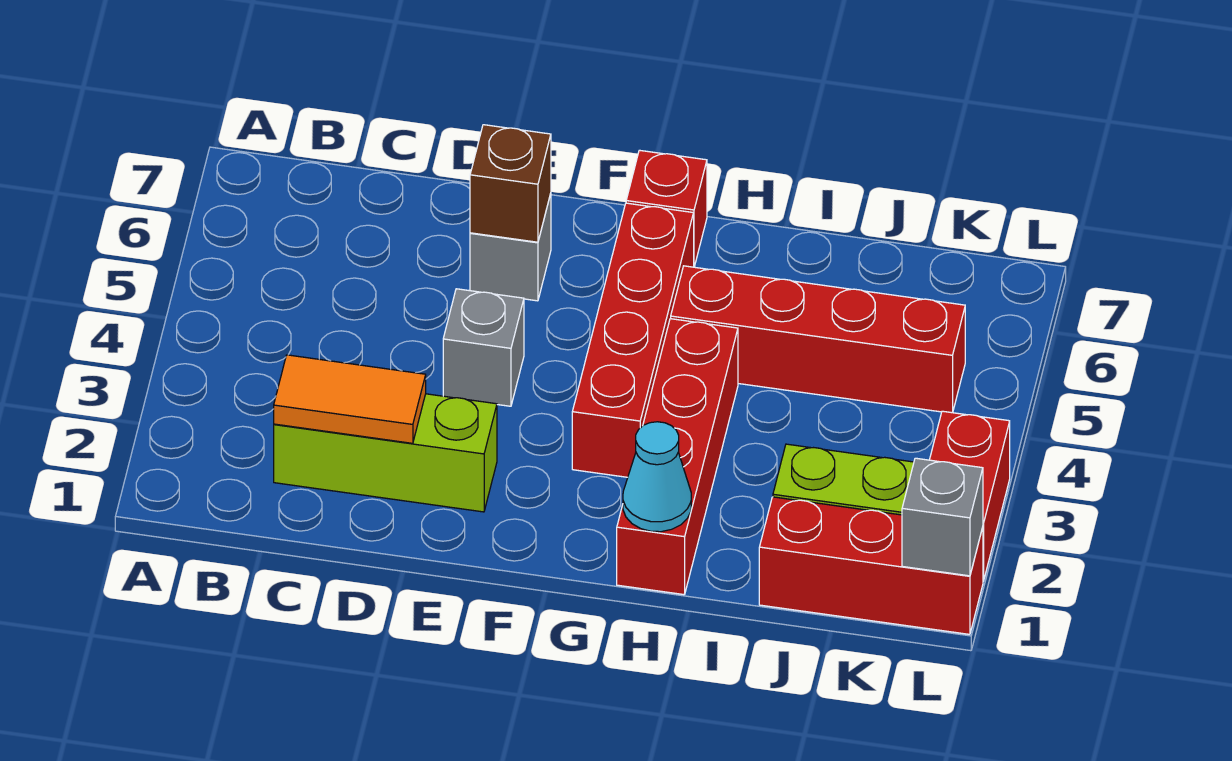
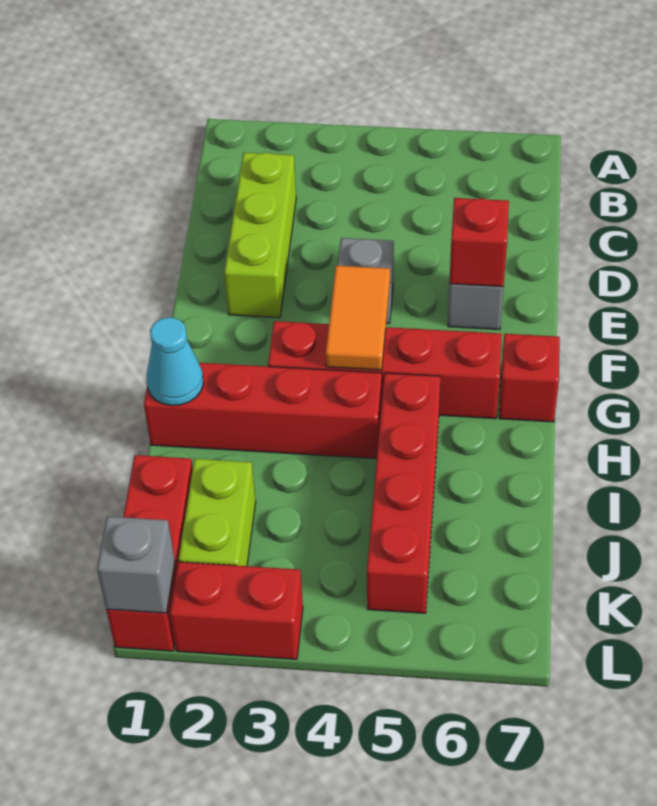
orange tile C2:D2 level 2 -> orange tile F4:G4 level 2
brown brick E6 level 2 -> red brick E6 level 2

